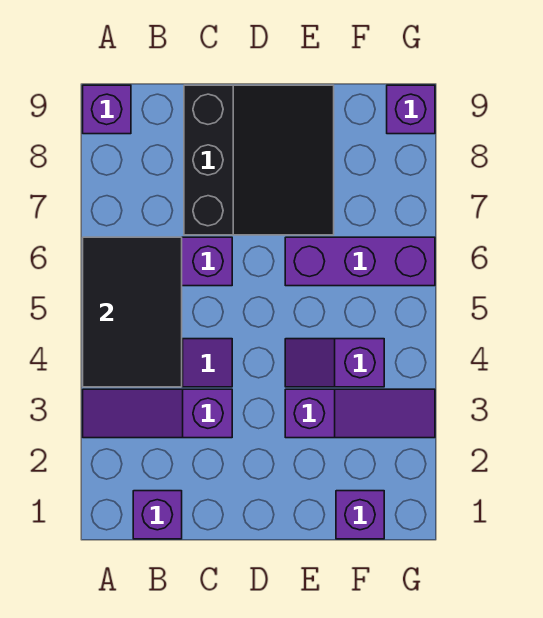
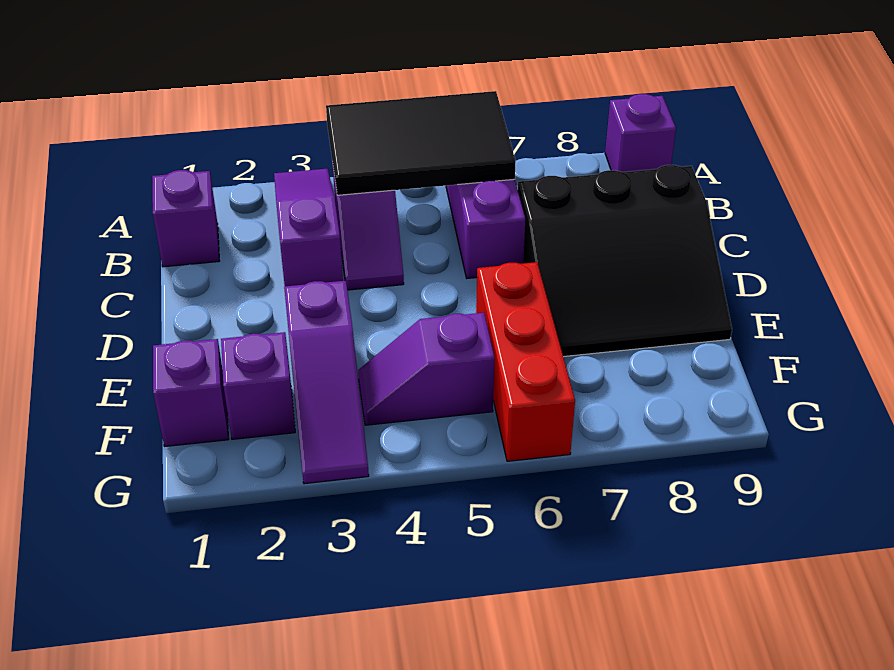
purple slope E4:F4 level 1 top F -> purple slope F4:F5 level 1 top 5
purple brick E6:G6 level 1 -> red brick E6:G6 level 1
purple brick G9 level 1 -> purple brick F2 level 1

